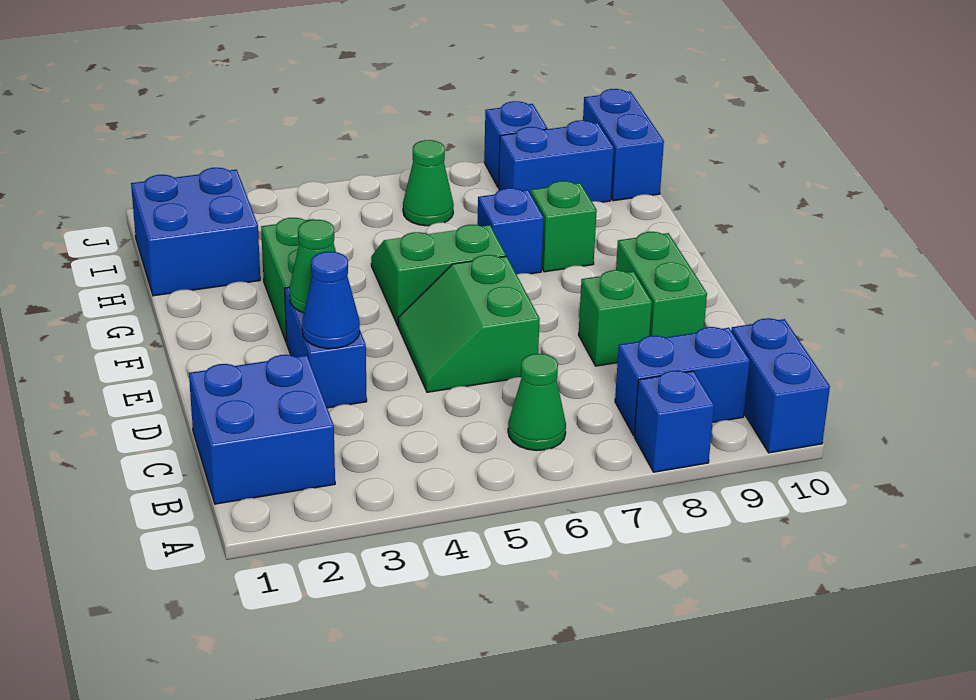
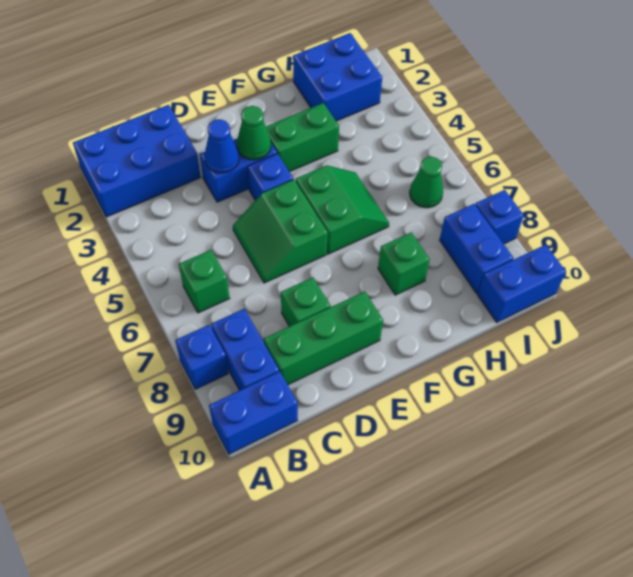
blue brick B1:C2 level 1 -> blue brick A1:C2 level 1
green cone B6 level 1 -> green brick B6 level 1
green slope D5:E6 level 1 top 6 -> green slope D5:E6 level 1 top E
green brick D9:E9 level 1 -> green brick C9:E9 level 1
blue brick G7 level 1 -> blue brick E4 level 1

